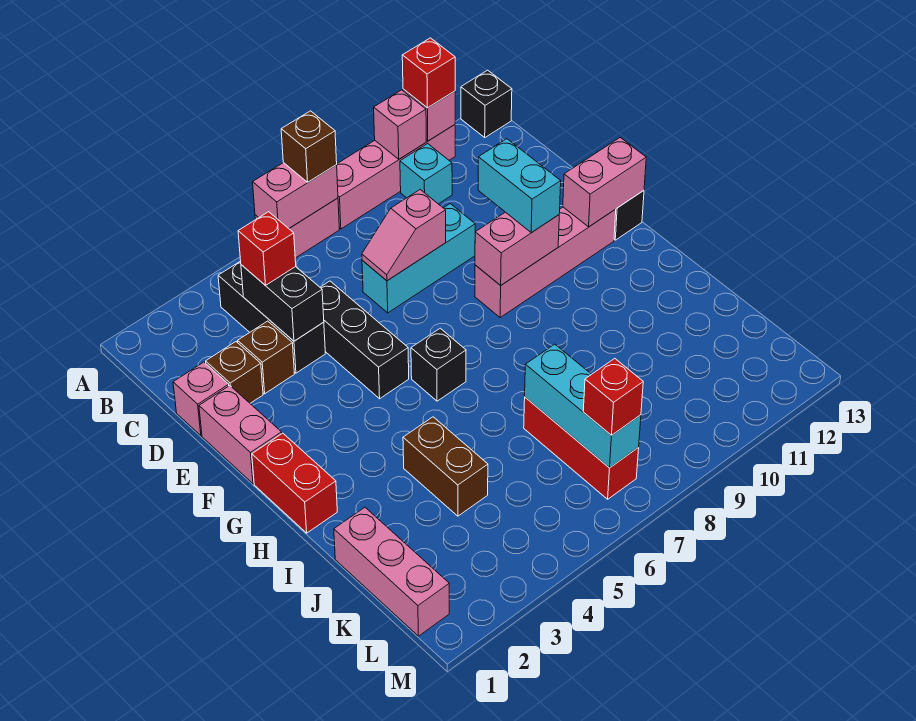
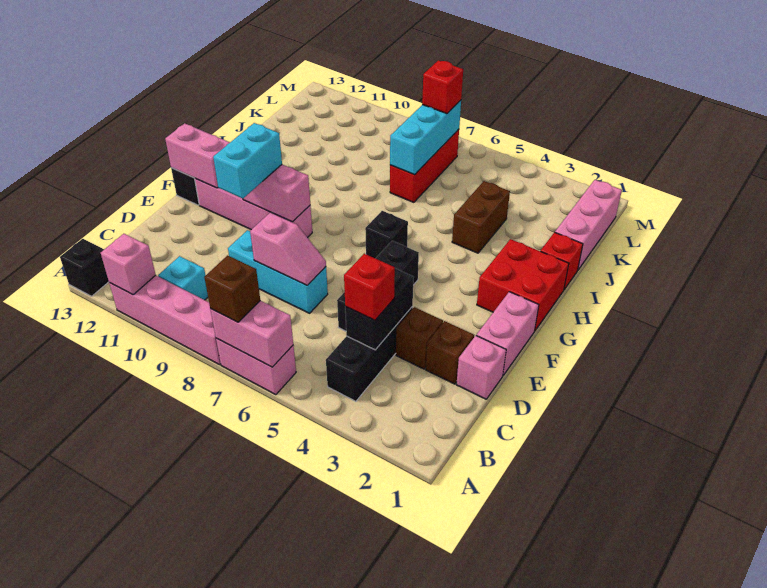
pink brick A10 level 2 -> none
red brick A11 level 3 -> red brick I1 level 1
red brick G1:H1 level 1 -> red brick G1:H2 level 1

